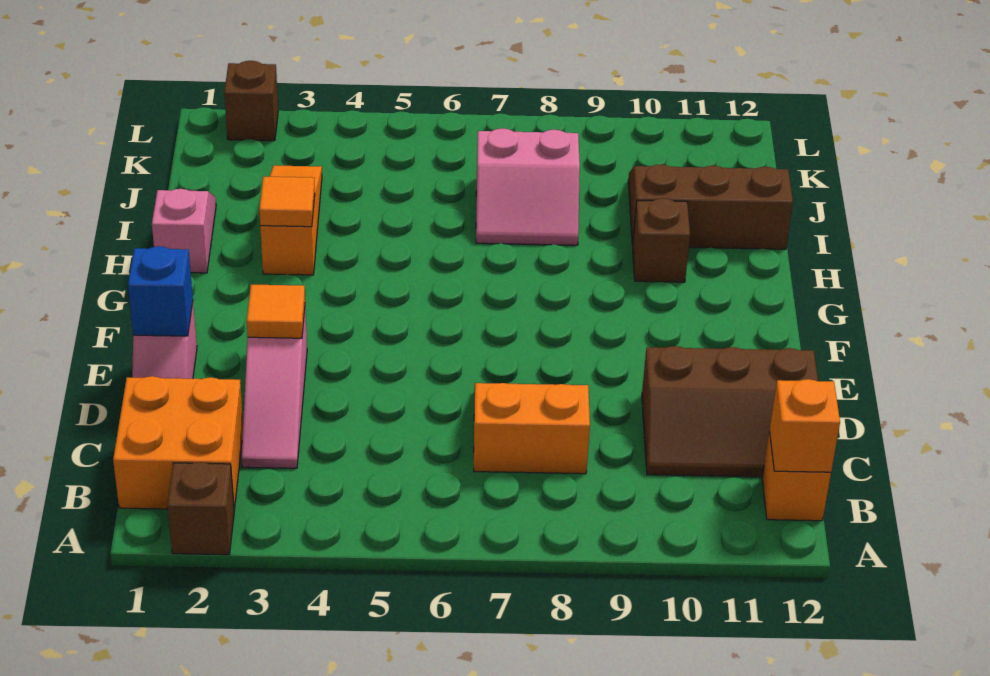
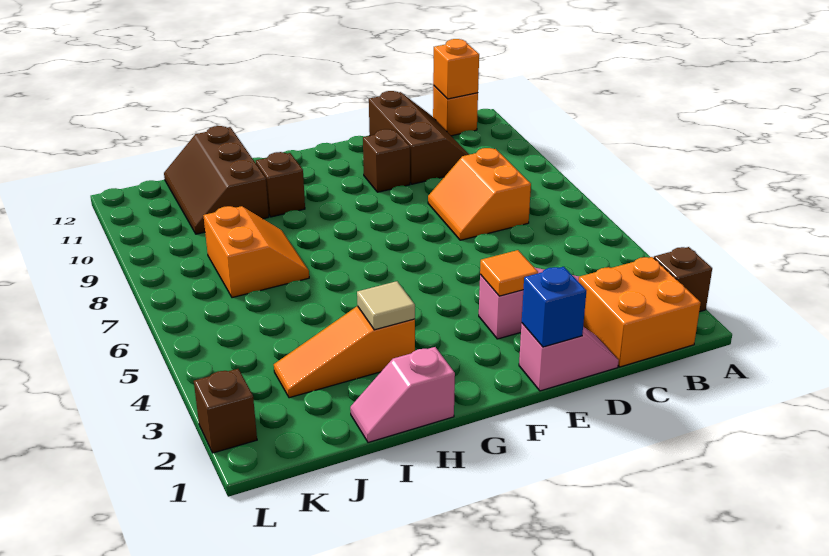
none -> brown brick E10 level 1
orange tile H3 level 2 -> tan tile H3 level 2
pink slope I7:J8 level 1 top J -> orange slope I7:J8 level 1 top J

